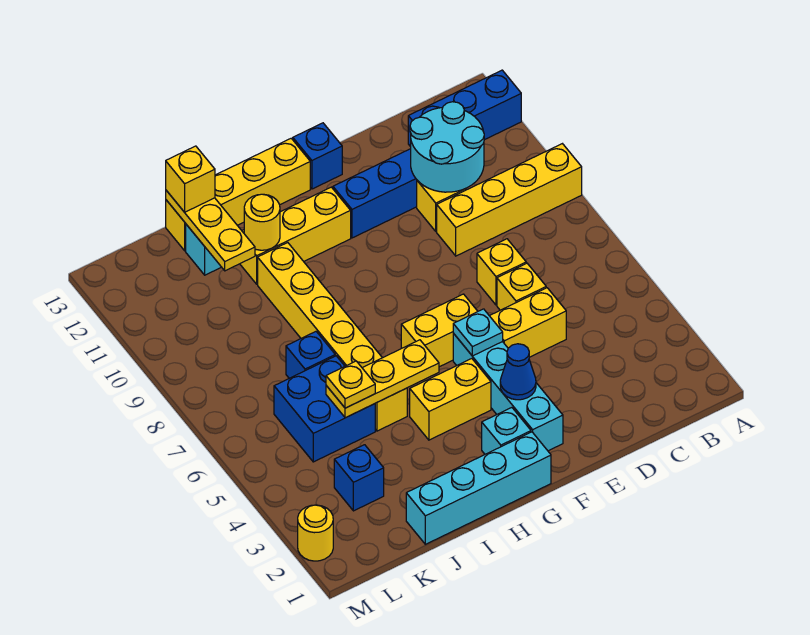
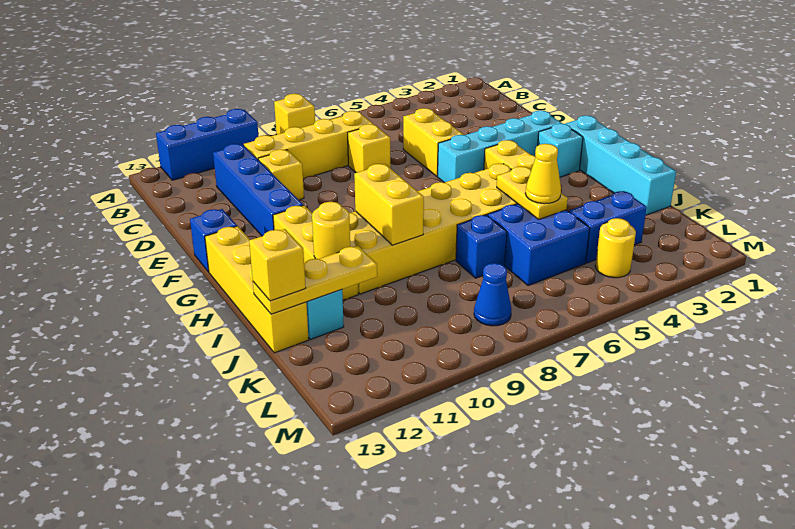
yellow brick A9:D9 level 1 -> yellow brick C7:C10 level 1
blue brick A12:C12 level 1 -> blue brick A10:A12 level 1
cyan round brick C10:D11 level 2 -> none
yellow brick D6 level 1 -> yellow brick A8 level 1
blue cone F3 level 2 -> blue cone L8 level 1
cyan plate F5 level 2 -> none
yellow brick F6:G6 level 1 -> yellow brick H9:I9 level 2
yellow plate H5:J5 level 2 -> yellow plate I5:J5 level 2
yellow brick I5:I10 level 1 -> yellow brick H5:I10 level 1
yellow plate J5 level 3 -> yellow cone J5 level 3
blue brick K3 level 1 -> blue brick K3:K4 level 1
yellow round brick M2 level 1 -> yellow round brick L4 level 1

